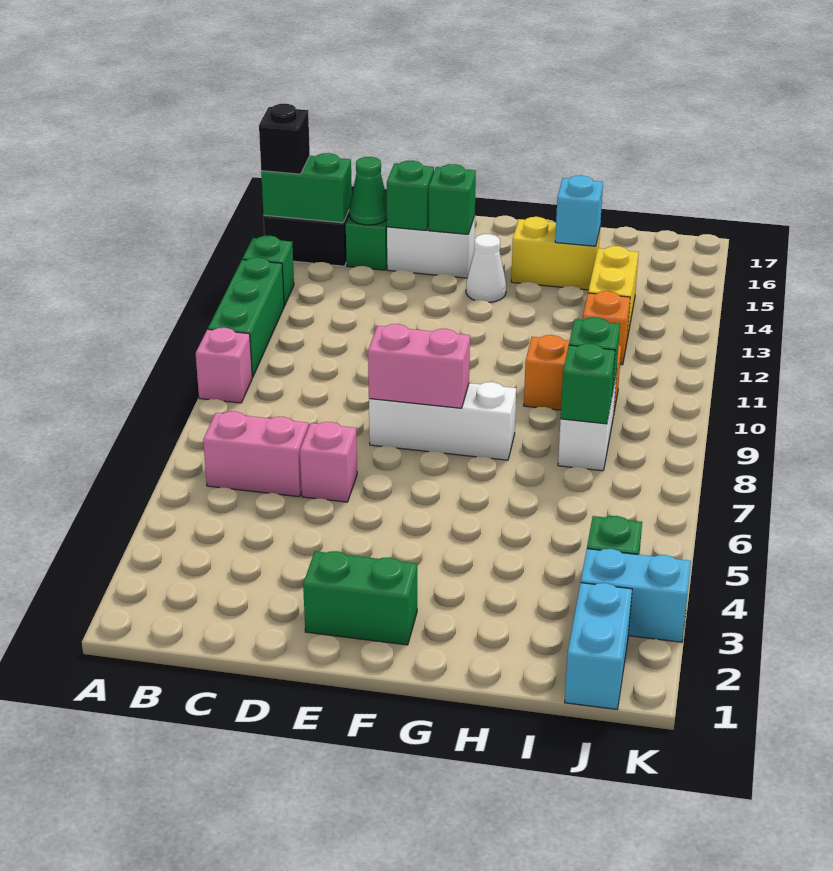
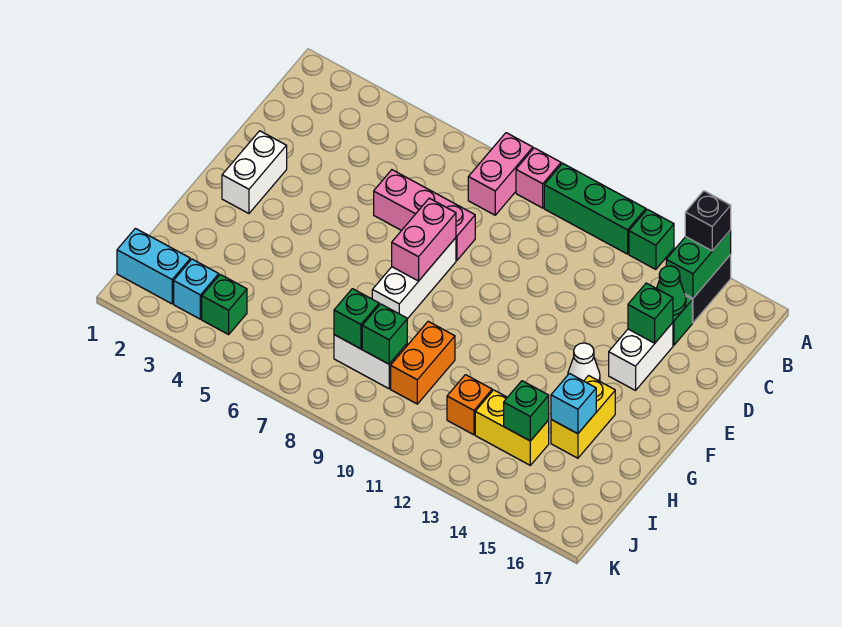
pink brick B6:C6 level 1 -> pink brick A8:B8 level 1
pink brick D6 level 1 -> pink brick D6:D8 level 1
green brick E2:F2 level 1 -> white brick E2:F2 level 1
green brick E15 level 2 -> green brick I14 level 2
cyan brick J3:K3 level 1 -> cyan brick J3 level 1

